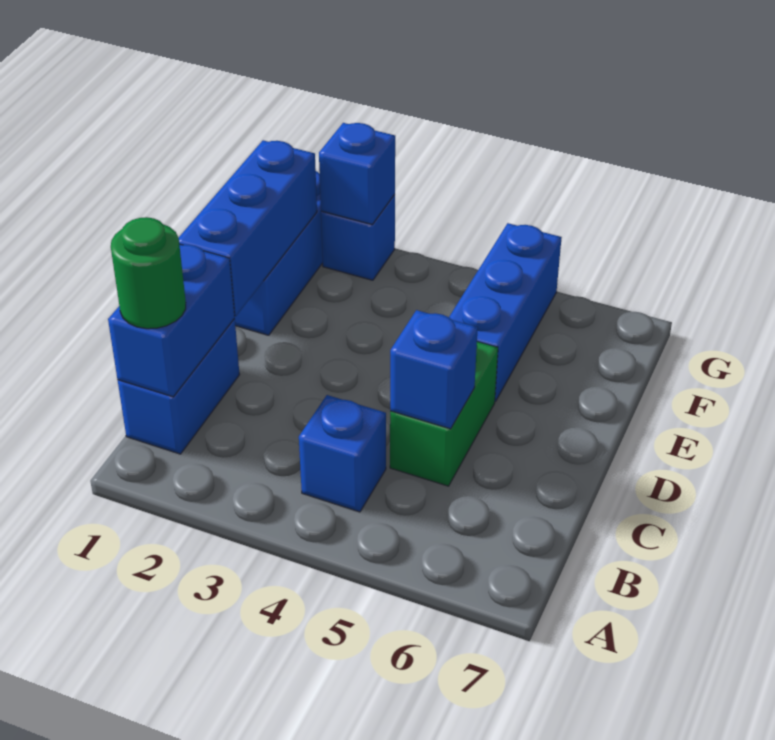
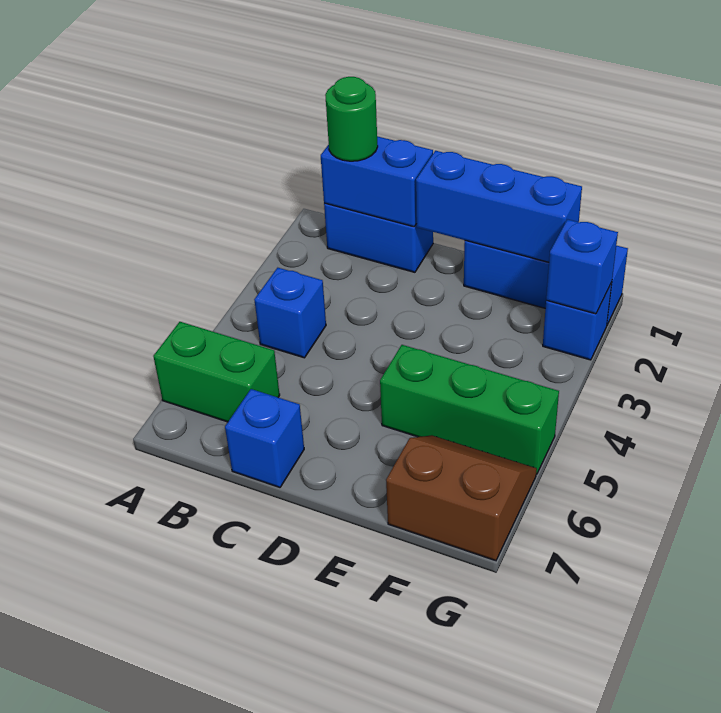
green brick C5:D5 level 1 -> green brick A6:B6 level 1
blue brick C5 level 2 -> blue brick C7 level 1
blue brick E5:G5 level 1 -> green brick E5:G5 level 1
none -> brown slope F6:G7 level 1 top 7

